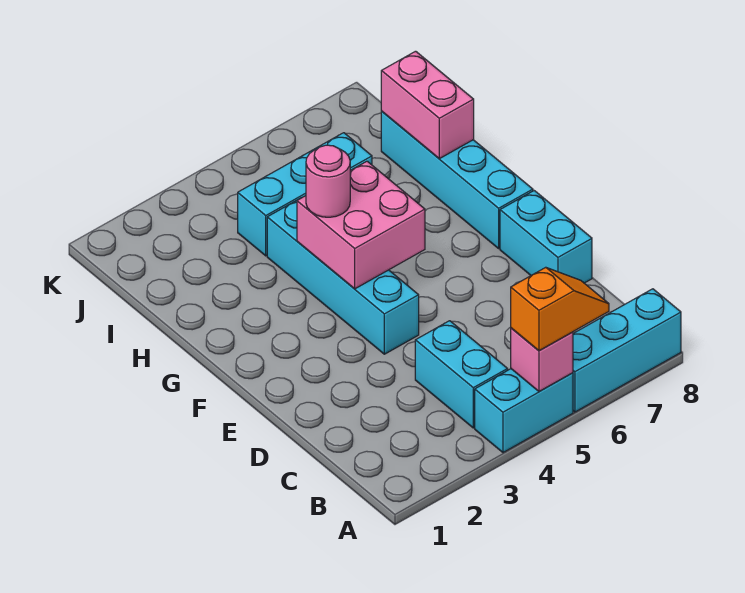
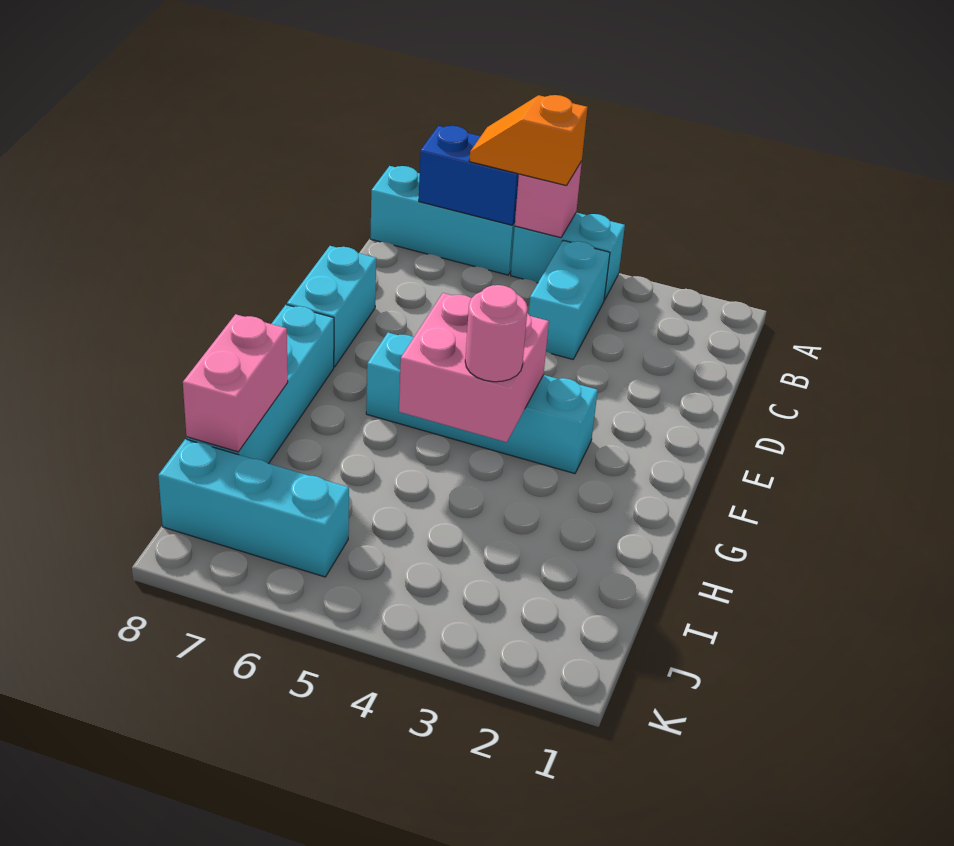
none -> blue brick A6:A7 level 2
cyan brick E4:H4 level 1 -> cyan brick F3:F6 level 1
cyan brick I4:I6 level 1 -> cyan brick J6:J8 level 1

